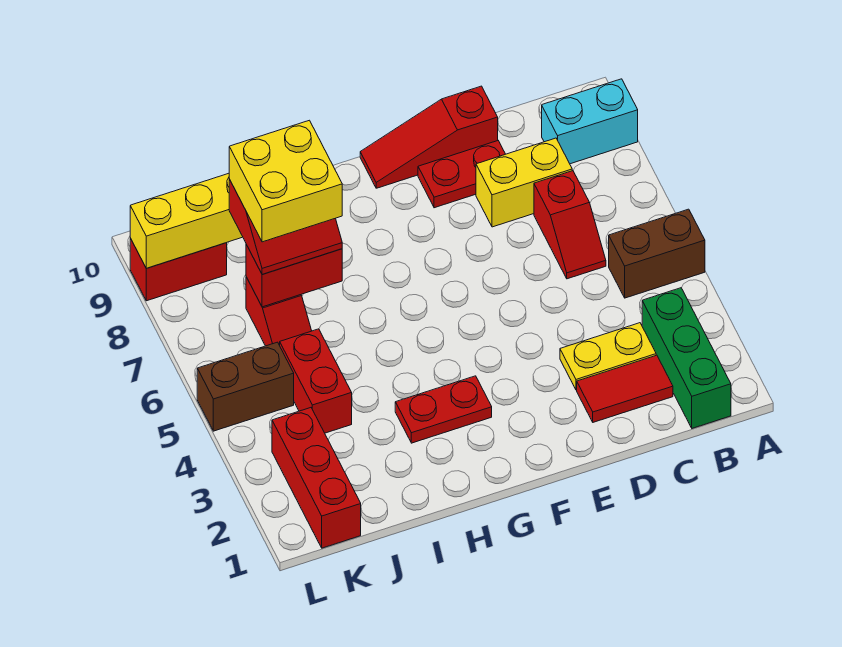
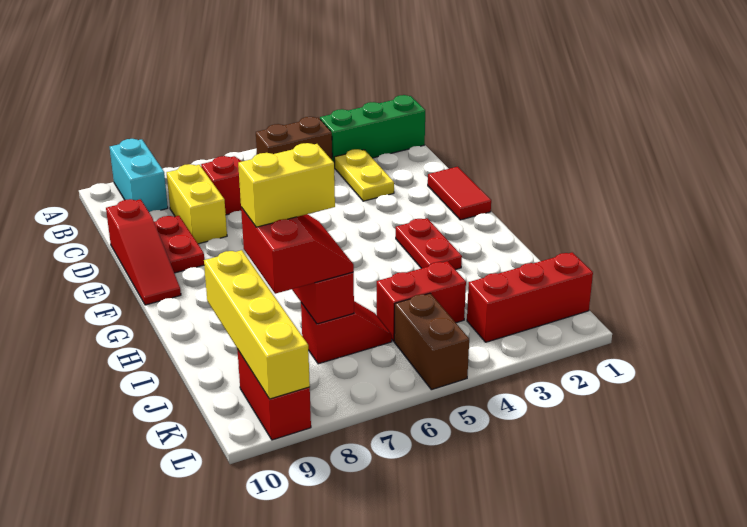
brown brick A5:B5 level 1 -> brown brick B4:B5 level 1
red tile C2:D2 level 1 -> red tile E1:F1 level 1
yellow brick I7:J8 level 4 -> yellow brick I7:I8 level 4

